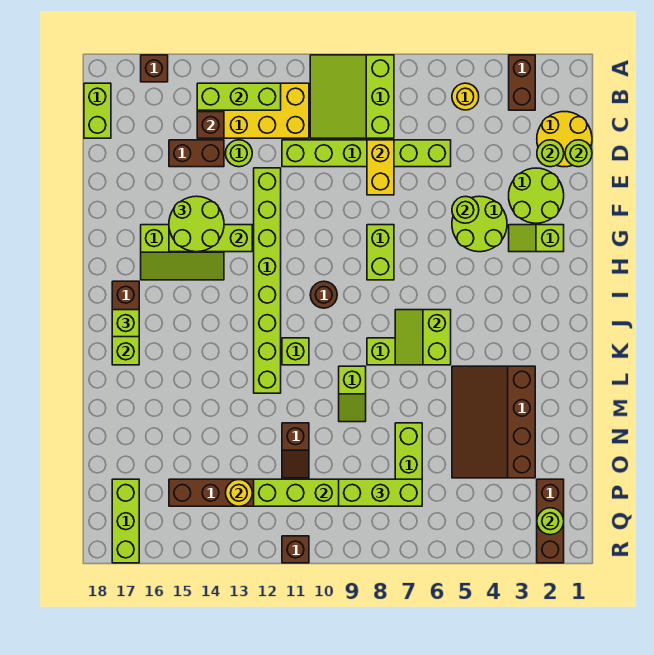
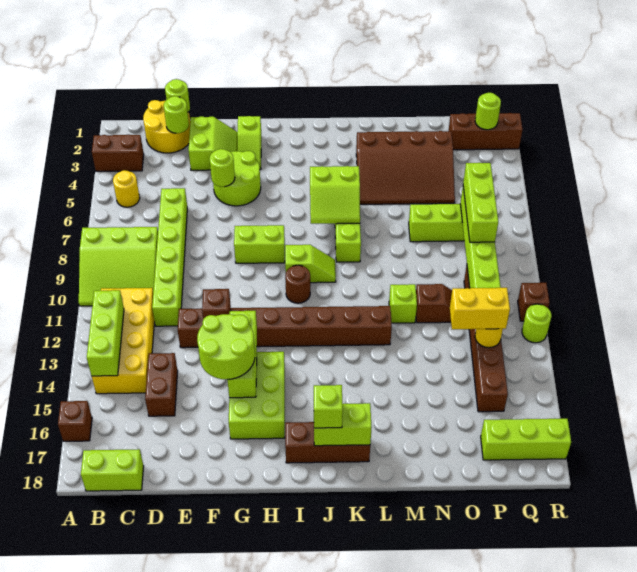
brown brick C14 level 2 -> brown brick F12 level 2
yellow brick D8:E8 level 2 -> yellow brick O13:P13 level 3
lime round brick D13 level 1 -> lime round brick R12 level 1
lime round brick E2:F3 level 1 -> lime slope E2:F3 level 1 top E
lime brick E12:L12 level 1 -> brown brick E12:L12 level 1
lime slope G14:H16 level 1 top G -> lime brick G14:H16 level 1
lime brick K11 level 1 -> lime brick M11 level 1
lime slope L9:M9 level 1 top L -> lime slope I9:J9 level 1 top I

